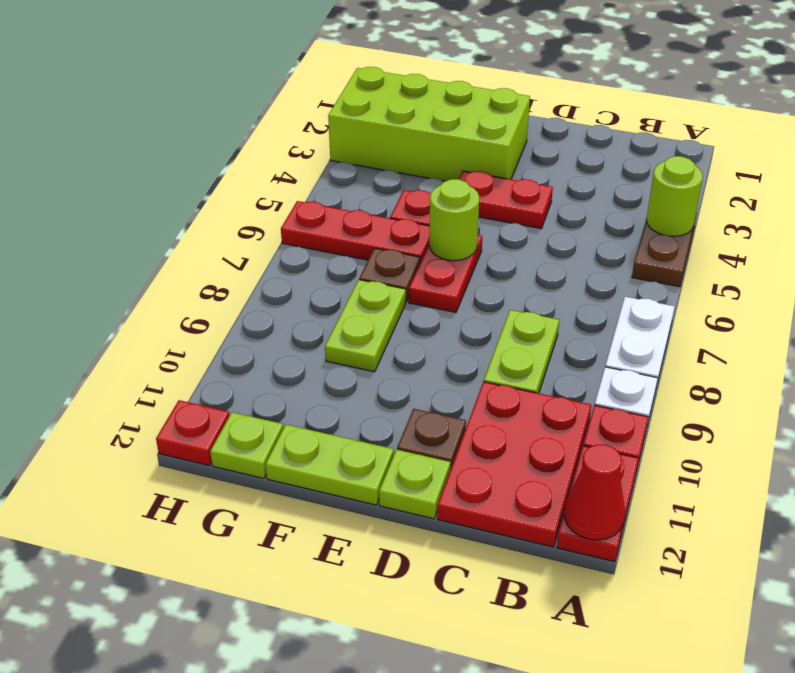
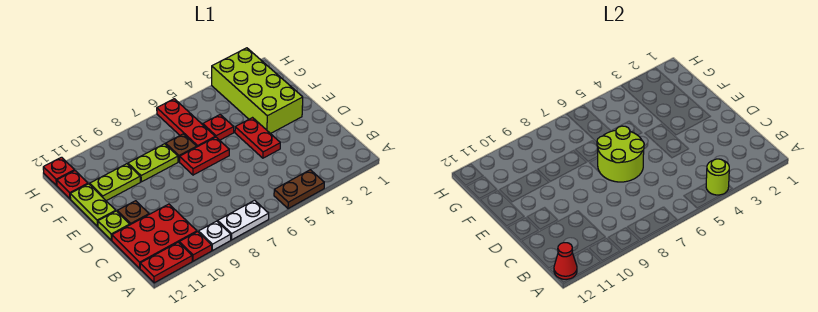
lime plate C8:C9 level 1 -> lime plate F10:F11 level 1
lime round brick E6 level 2 -> lime round brick D6:E7 level 2
lime plate G12 level 1 -> red plate G12 level 1

